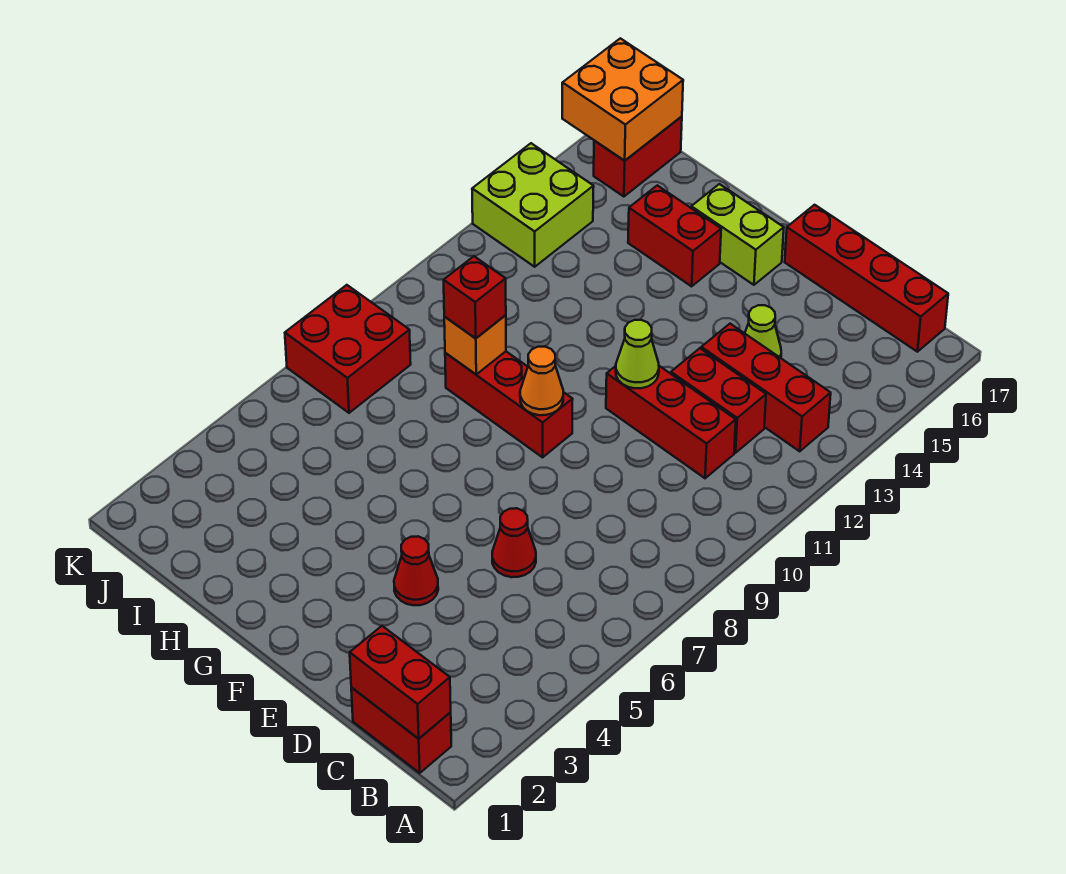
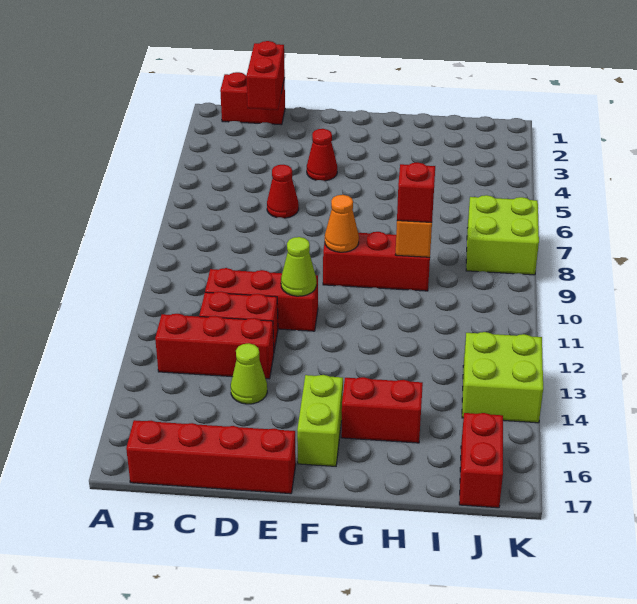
red brick B1:C1 level 2 -> red brick C1:C2 level 2
lime brick F16:G16 level 1 -> lime brick F15:F16 level 1
red brick J7:K8 level 1 -> lime brick J7:K8 level 1
orange brick J16:K17 level 2 -> none

